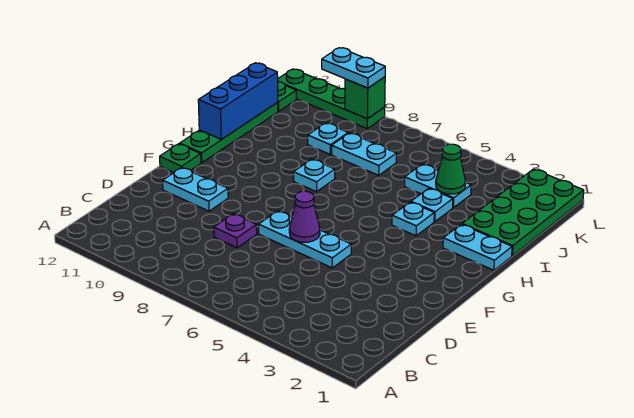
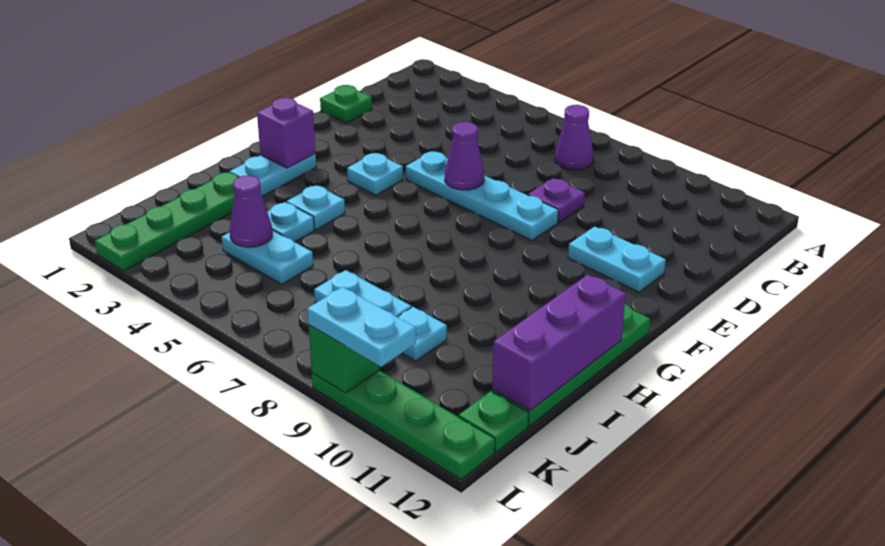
none -> purple cone B7 level 1
cyan plate E5:E7 level 1 -> cyan plate E5:E8 level 1
green plate F12 level 1 -> green plate D1 level 1
none -> purple brick G2 level 2
cyan plate H1:H2 level 1 -> cyan plate G2:H2 level 1
cyan plate H8 level 1 -> cyan plate F4 level 1
blue brick H12:J12 level 2 -> purple brick H12:J12 level 2
green plate I1:L2 level 1 -> green plate I2:L2 level 1
green cone J4 level 2 -> purple cone J4 level 2

